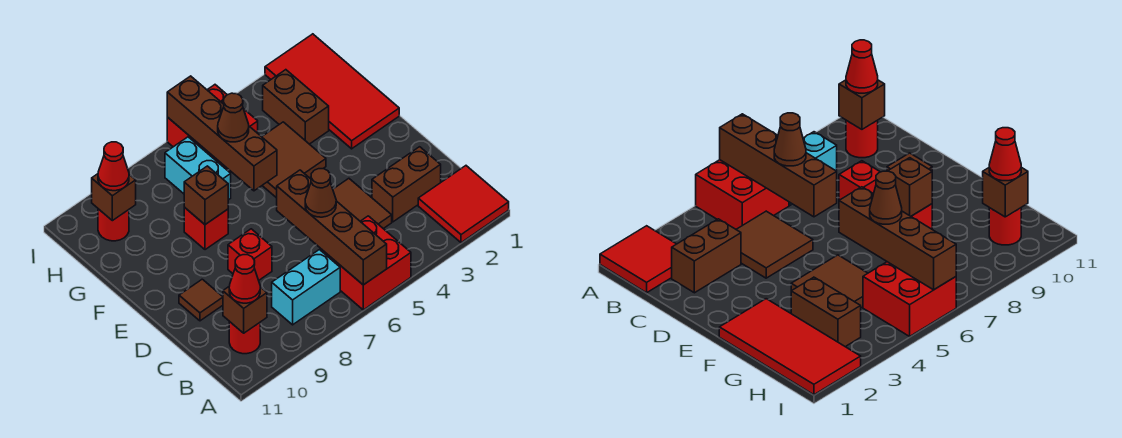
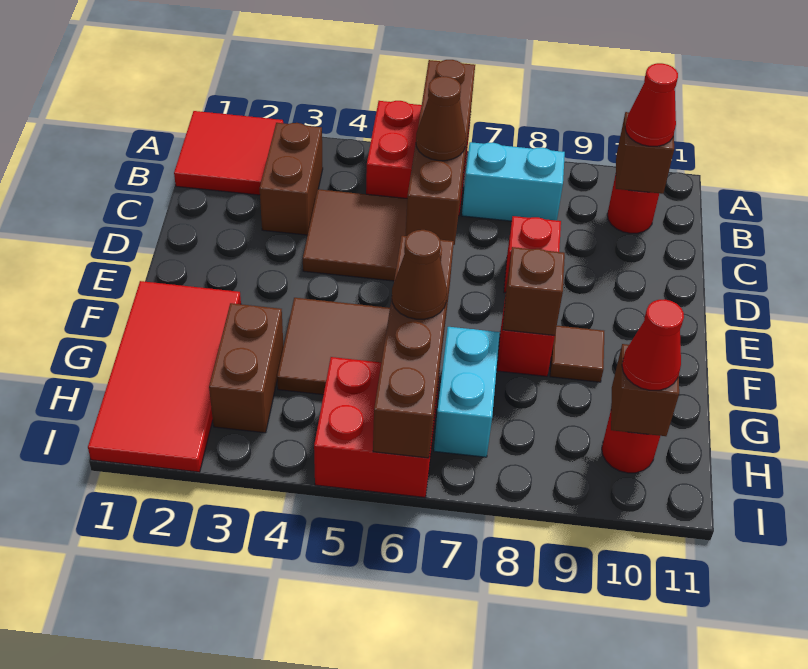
brown brick C2:C3 level 1 -> brown brick B3:C3 level 1
brown tile D10 level 1 -> brown tile F9 level 1

